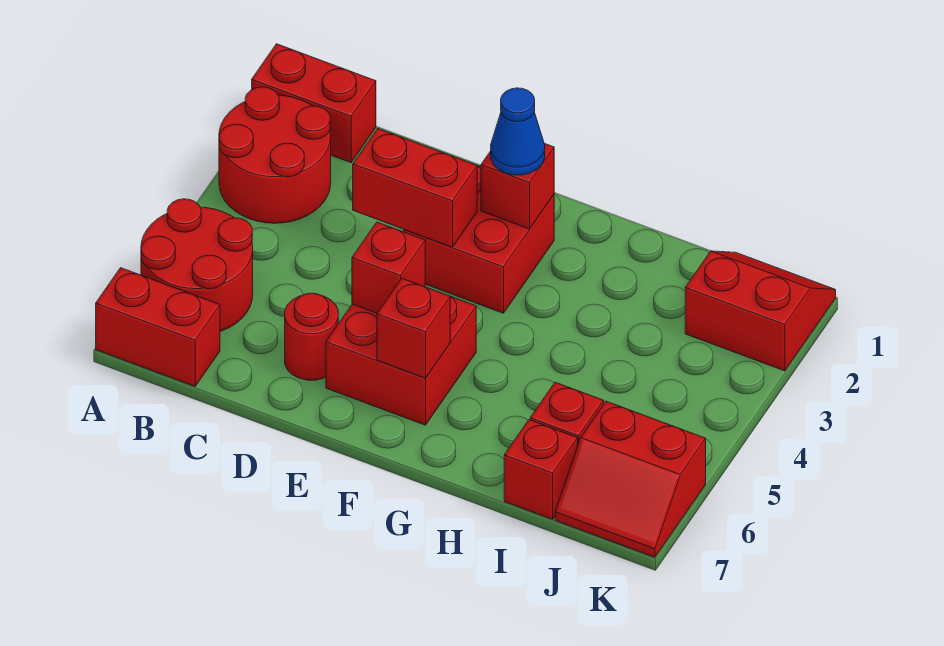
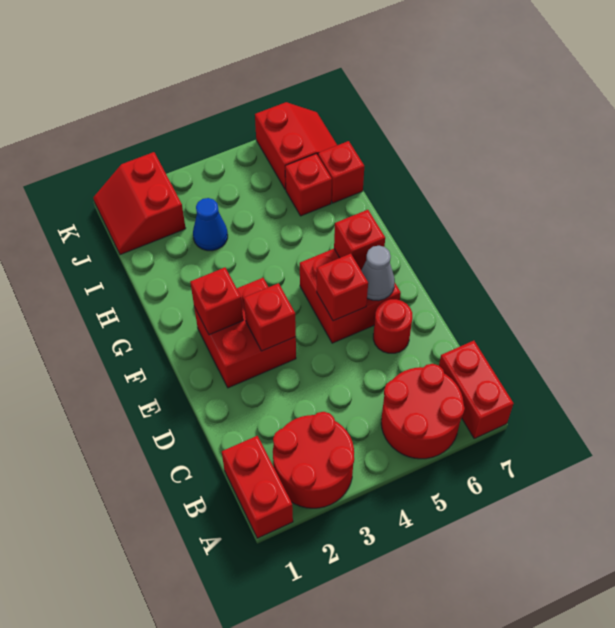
red brick D3:E3 level 2 -> red brick E3 level 2
none -> grey cone E6 level 2
blue cone F2 level 3 -> blue cone I3 level 1

